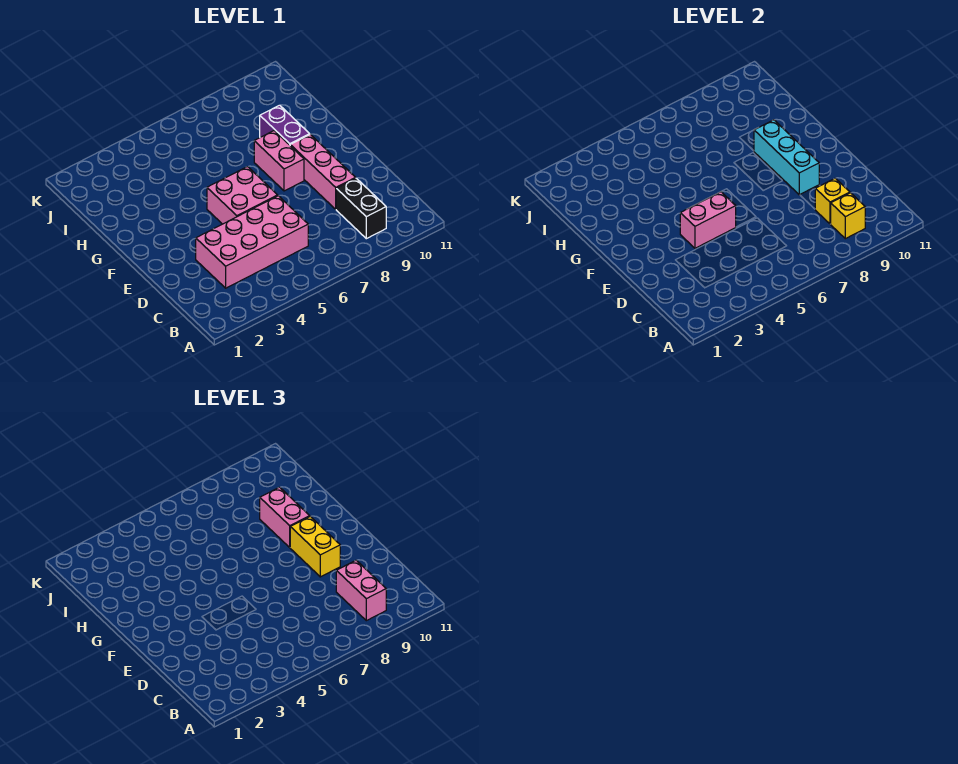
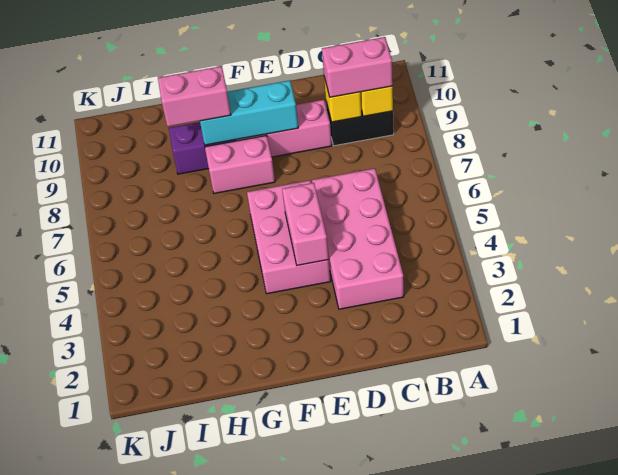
pink brick E5:F6 level 1 -> pink brick E4:F6 level 1
yellow brick E9:F9 level 3 -> none

